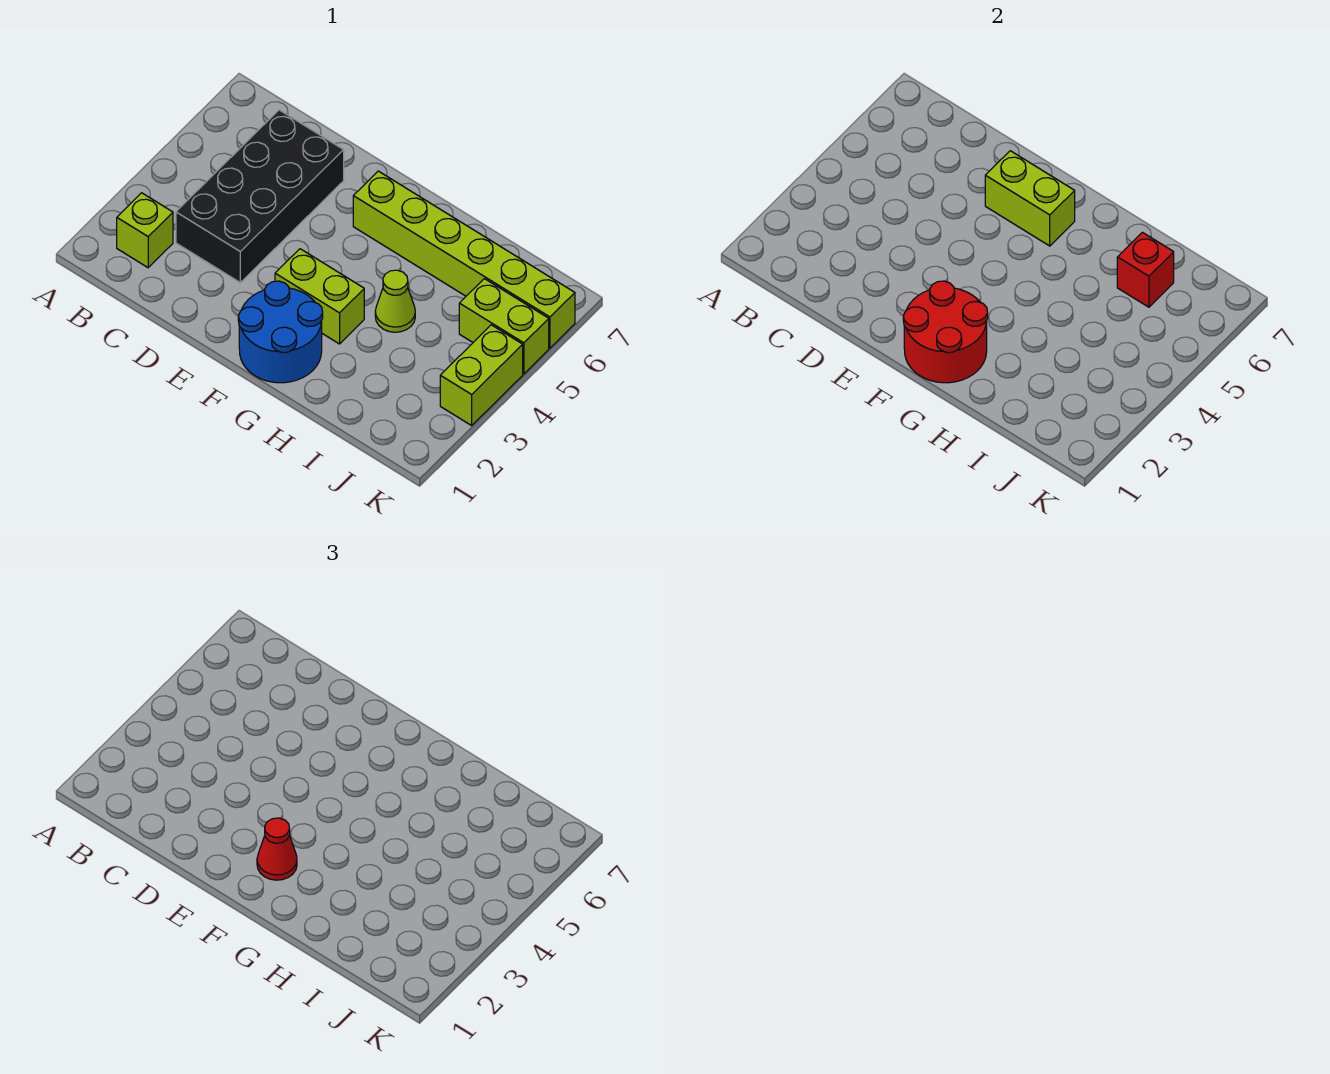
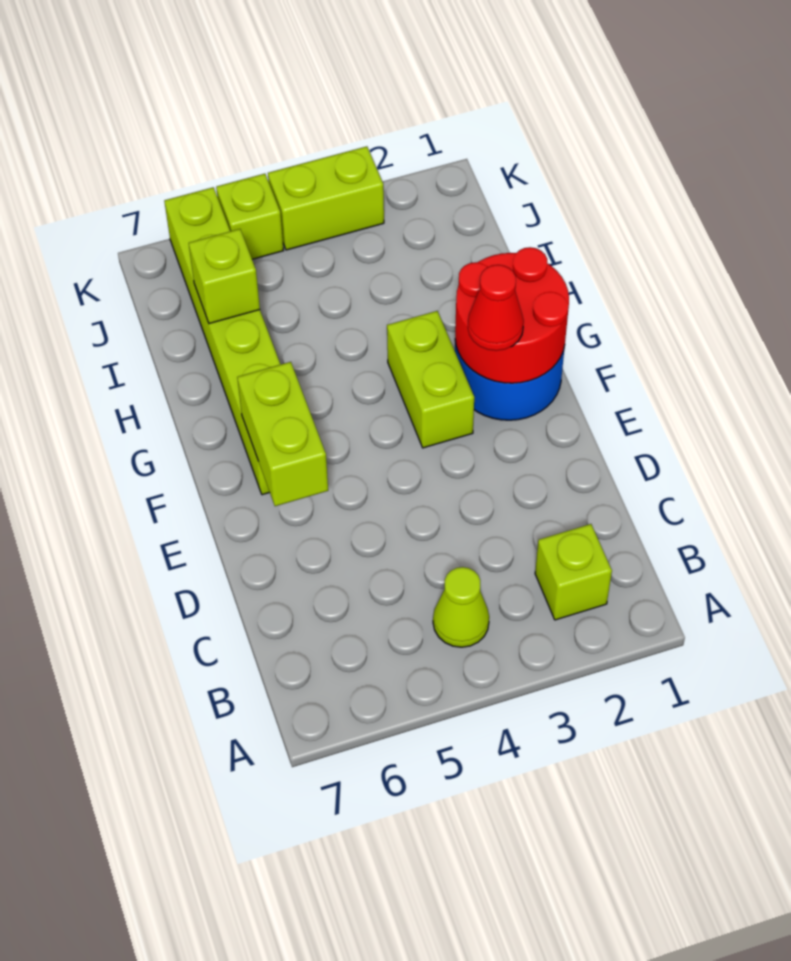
black brick C3:D6 level 1 -> none
lime cone H4 level 1 -> lime cone B4 level 1
red brick I6 level 2 -> lime brick I6 level 2
lime brick J5:K5 level 1 -> lime brick K5 level 1

